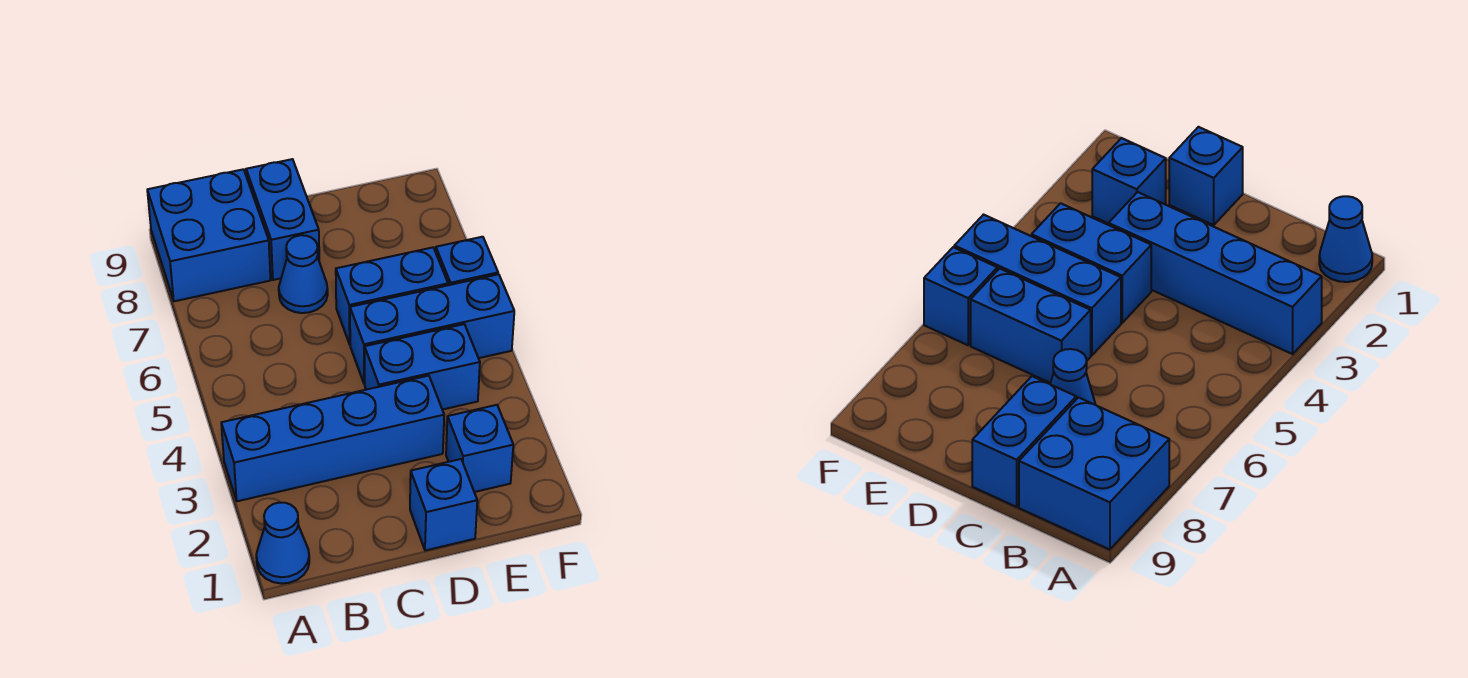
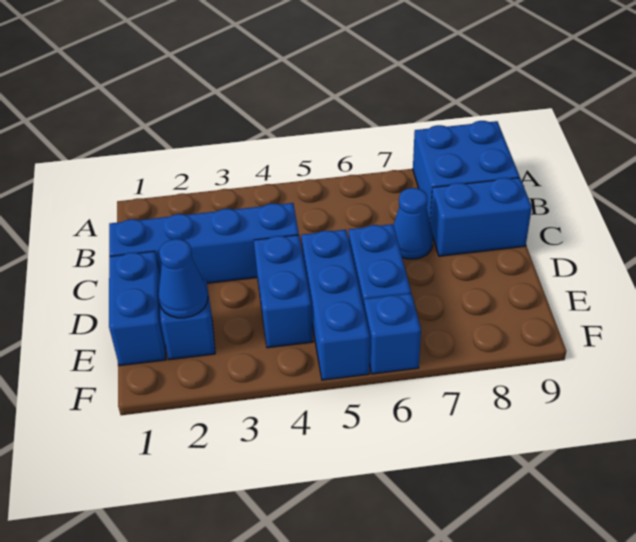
blue cone A1 level 1 -> blue cone E2 level 2
blue brick A3:D3 level 1 -> blue brick C1:C4 level 1
blue brick D1 level 1 -> blue brick D1:E1 level 1

